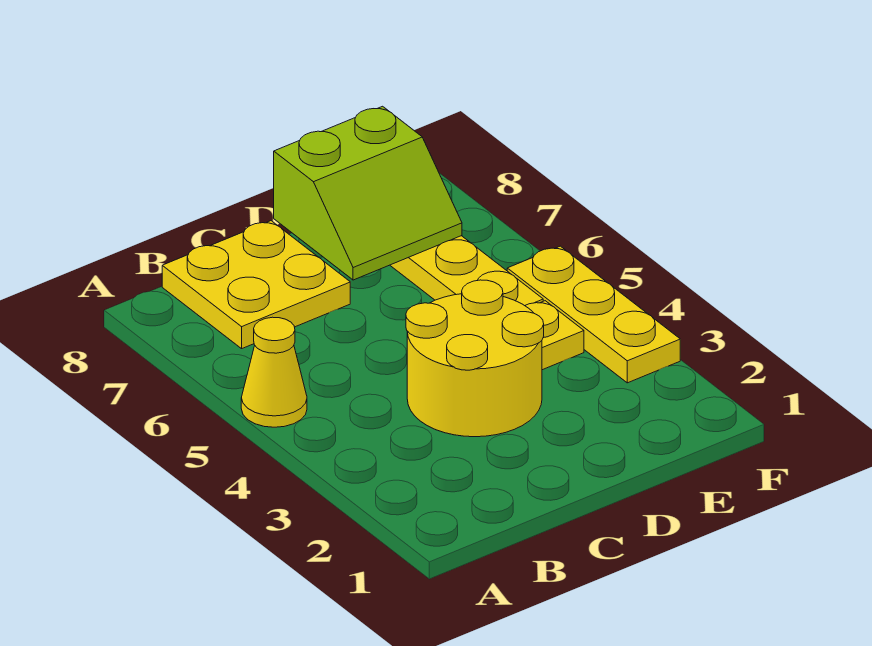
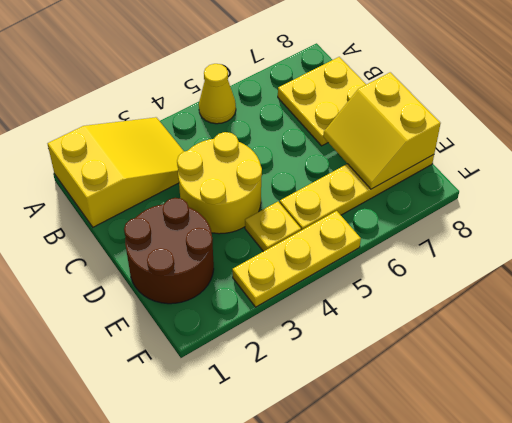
none -> yellow slope A1:B3 level 1 top 1
none -> brown round brick D1:E2 level 1
lime slope D7:E8 level 2 top 8 -> yellow slope D7:E8 level 2 top 8

